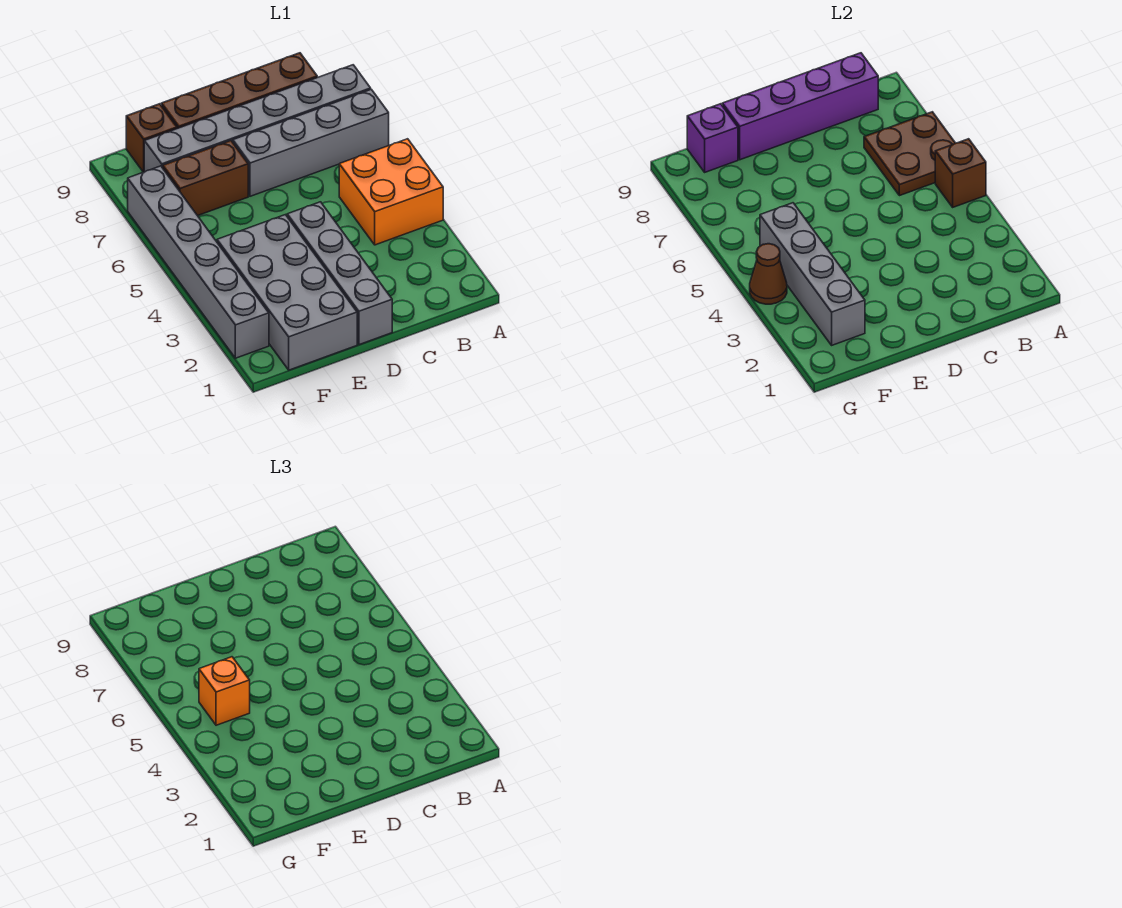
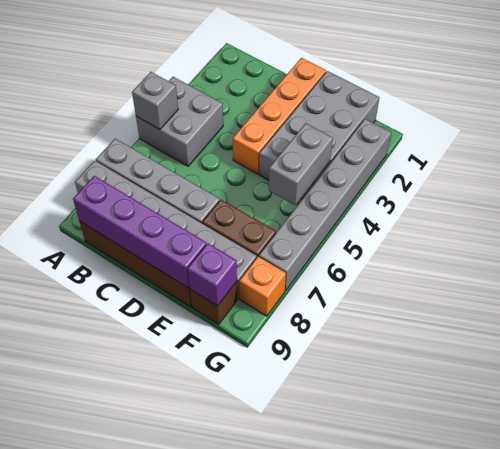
orange brick A4:B5 level 1 -> grey brick A4:B5 level 1
brown brick A5 level 2 -> grey brick A5 level 2
brown plate A6:B7 level 2 -> none
grey brick D1:D4 level 1 -> orange brick D1:D4 level 1
grey brick F2:F5 level 2 -> grey brick F4:F5 level 2
orange brick F5 level 3 -> orange brick G8 level 1
brown cone G4 level 2 -> none

